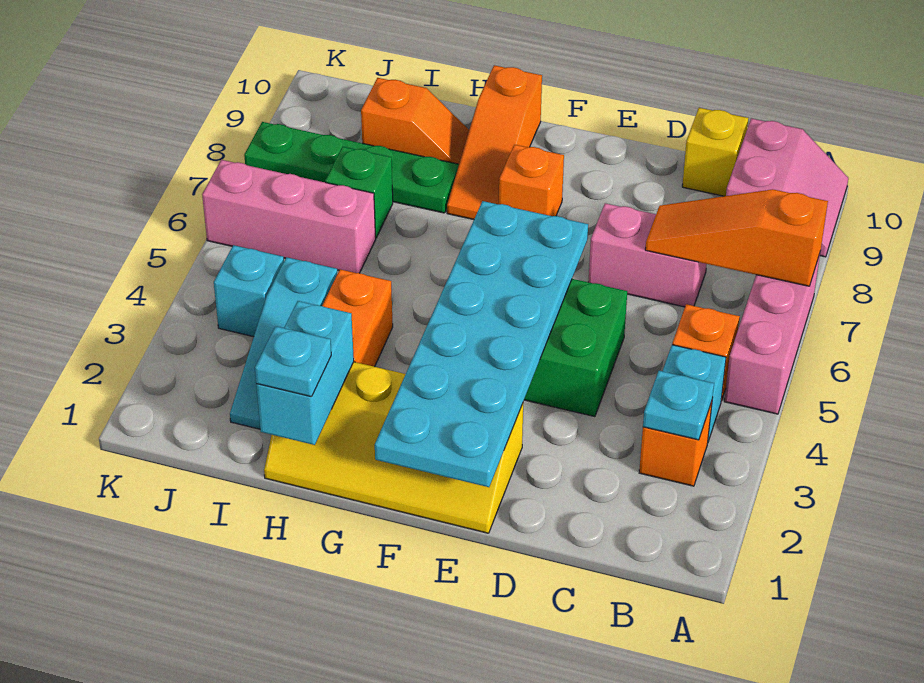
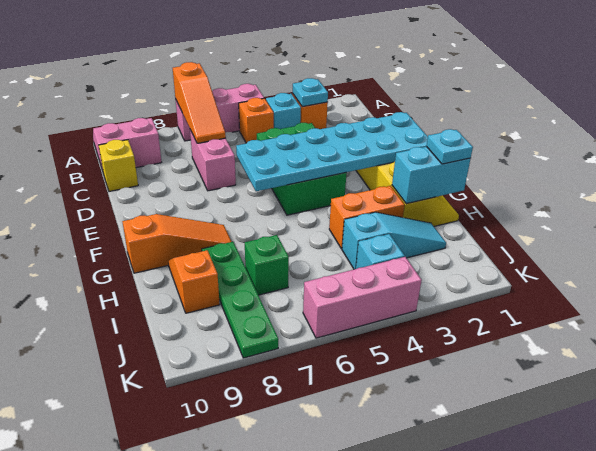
orange brick F8 level 1 -> none
pink brick I6:K6 level 1 -> pink brick K4:K6 level 1

